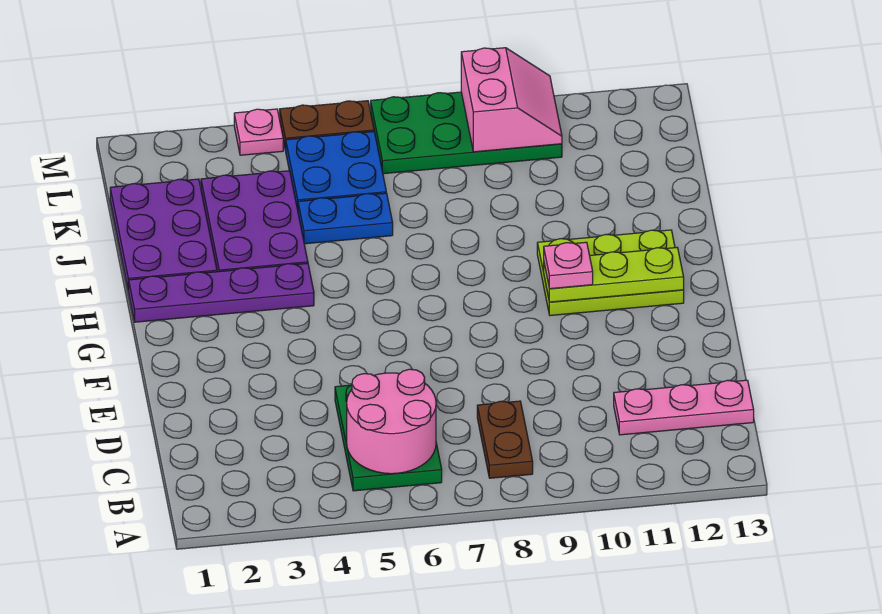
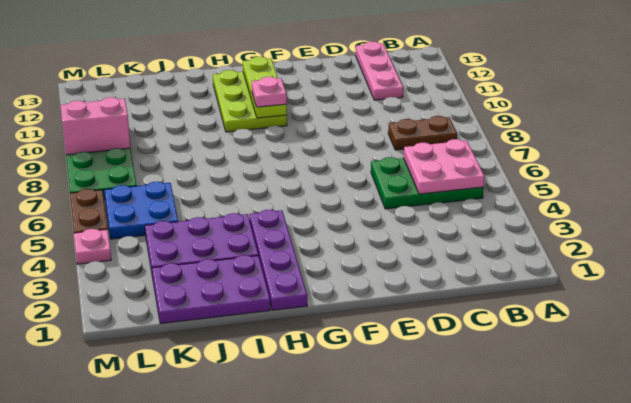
pink round brick B5:C6 level 2 -> pink plate B5:C6 level 2
blue plate J5:J6 level 1 -> none

